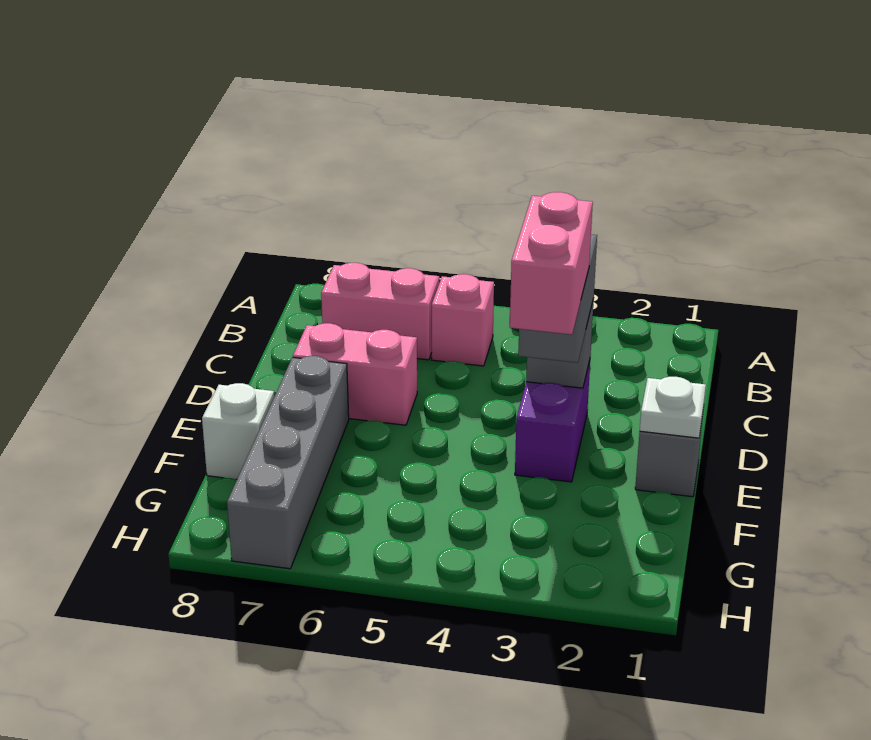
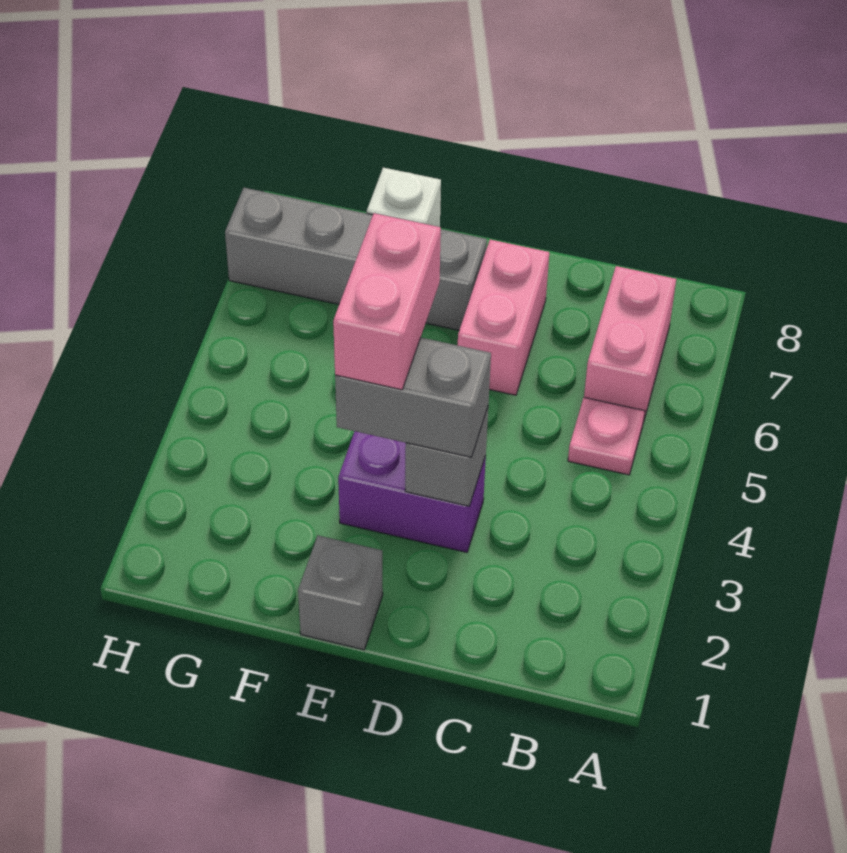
pink brick B5 level 1 -> pink plate B5 level 1
white plate E1 level 2 -> none
pink brick E3:F3 level 4 -> pink brick E3:E4 level 4

